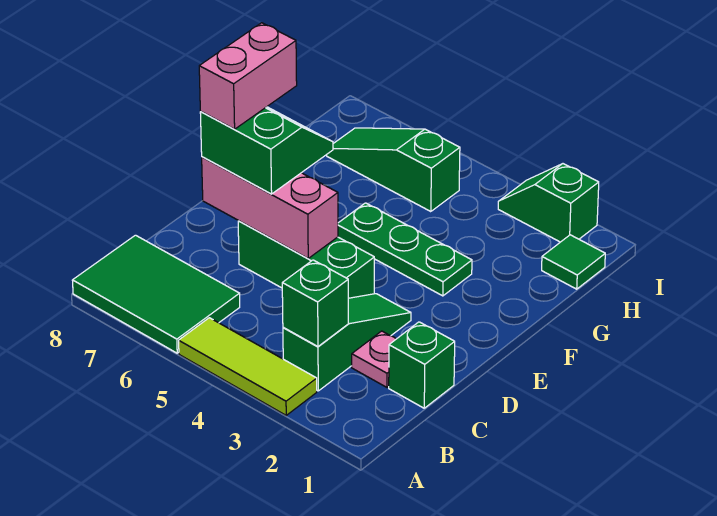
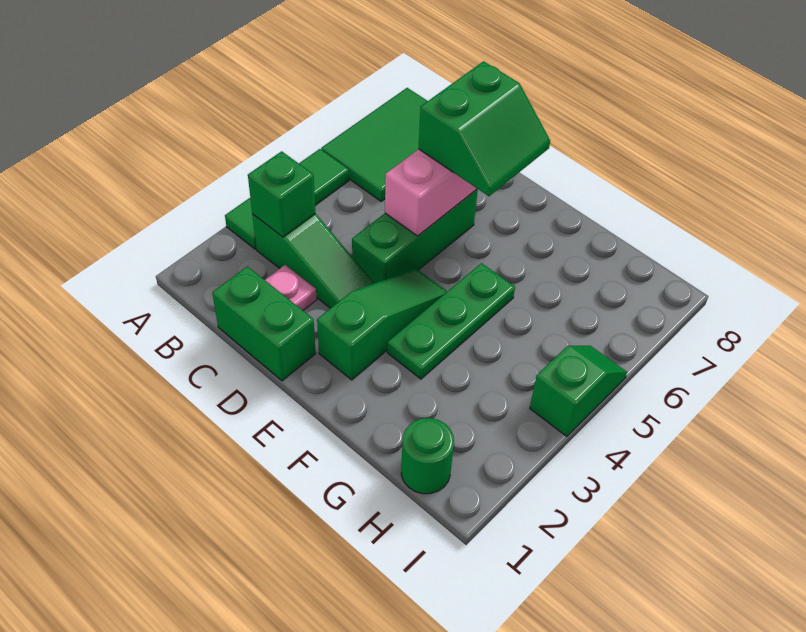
lime tile A3:A5 level 1 -> green tile A3:A5 level 1
green brick C1 level 1 -> green brick C1:D1 level 1
pink brick D7:E7 level 4 -> none
green tile H1 level 1 -> green round brick H1 level 1
green slope H5:H7 level 1 top 5 -> green slope E2:E4 level 1 top 2
green slope I2:I3 level 1 top 2 -> green slope I4:I5 level 1 top 4

